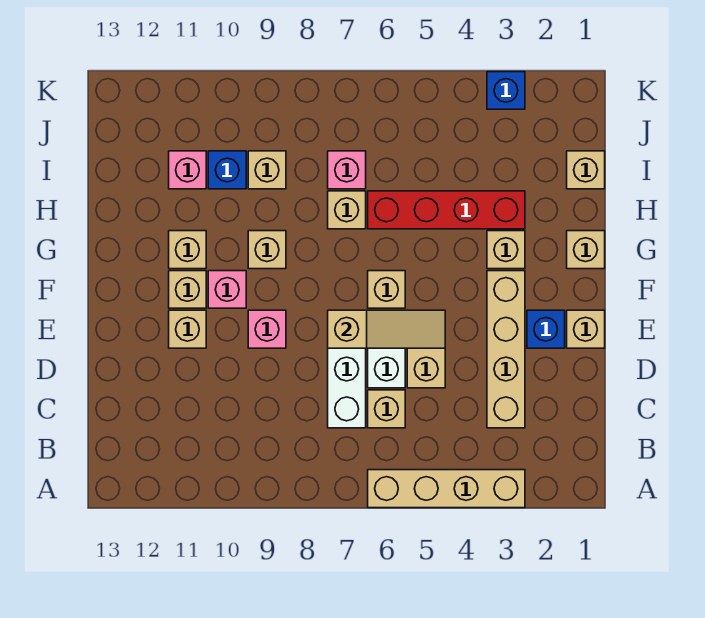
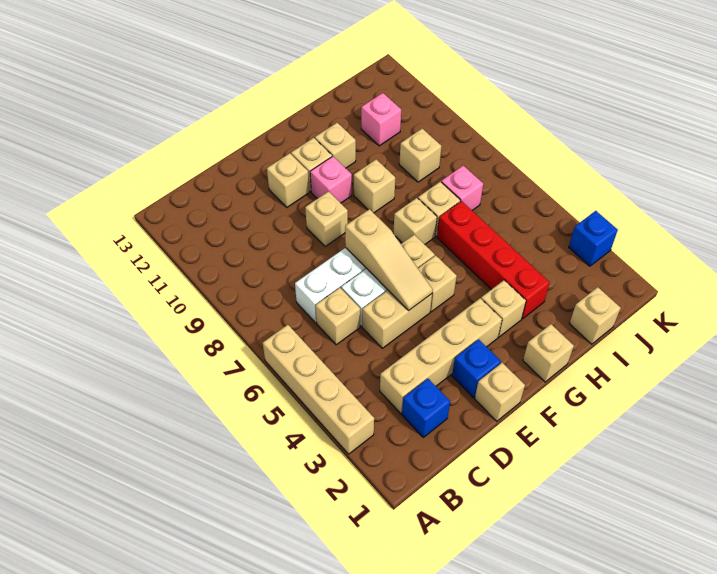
pink brick E9 level 1 -> tan brick E9 level 1
none -> tan brick F5 level 1
none -> tan brick G7 level 1
blue brick I10 level 1 -> blue brick C2 level 1

